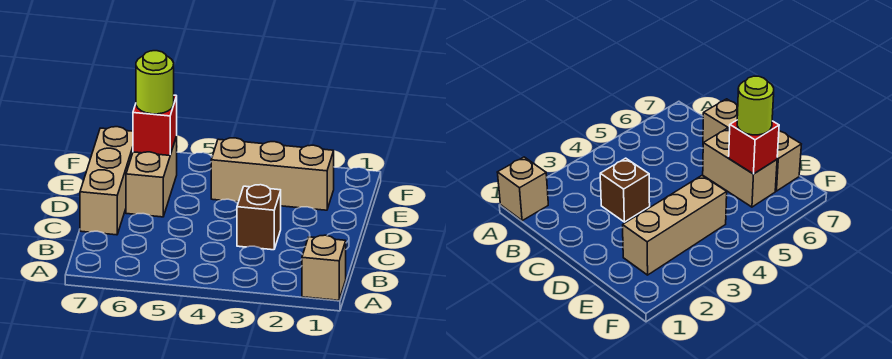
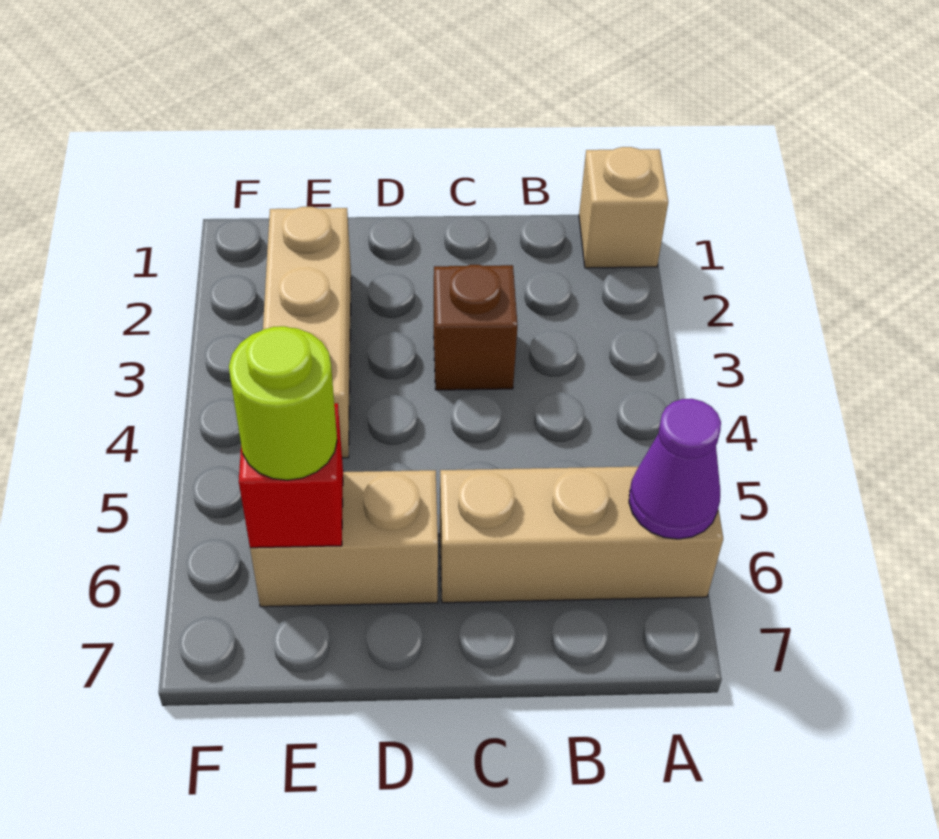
none -> purple cone A6 level 2
tan brick C7:E7 level 1 -> tan brick A6:C6 level 1

